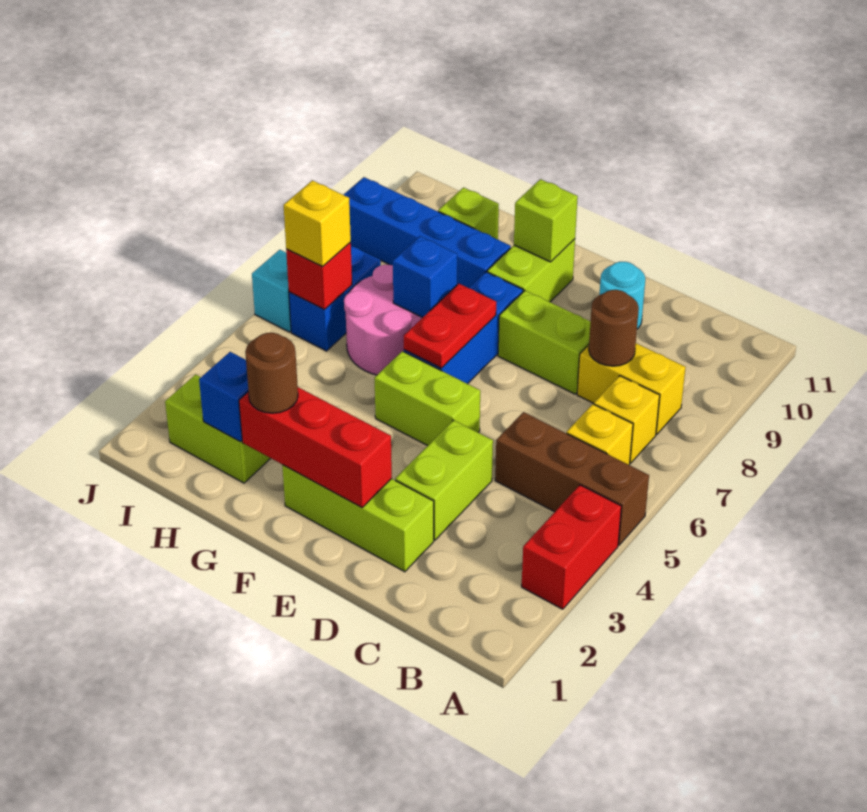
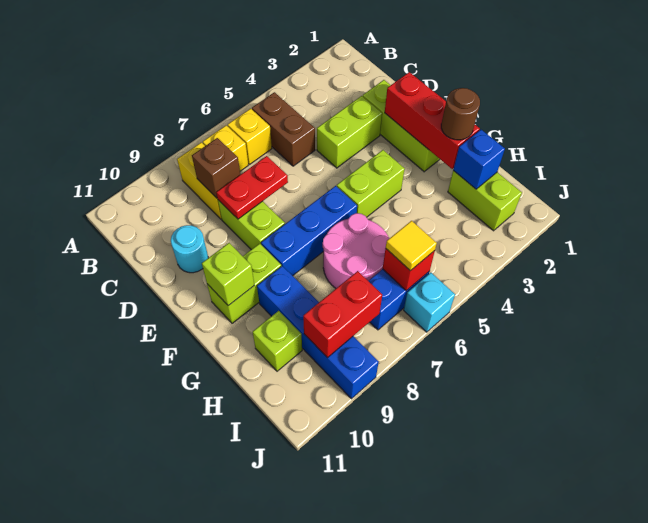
red brick A3:A4 level 1 -> red brick I8:I9 level 2
brown brick A5:C5 level 1 -> brown brick B5:C5 level 1
brown round brick C8 level 2 -> brown brick C8 level 2
lime brick E5:F5 level 1 -> lime brick F4:F5 level 1
red plate F6:F7 level 2 -> red plate D7:D8 level 2
blue brick G7 level 2 -> none
yellow brick I6 level 3 -> yellow tile I6 level 3

